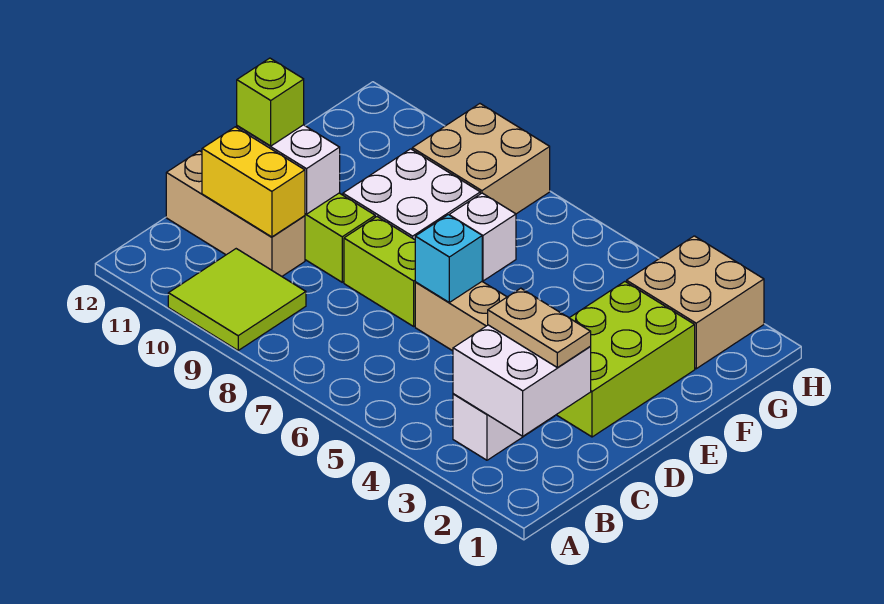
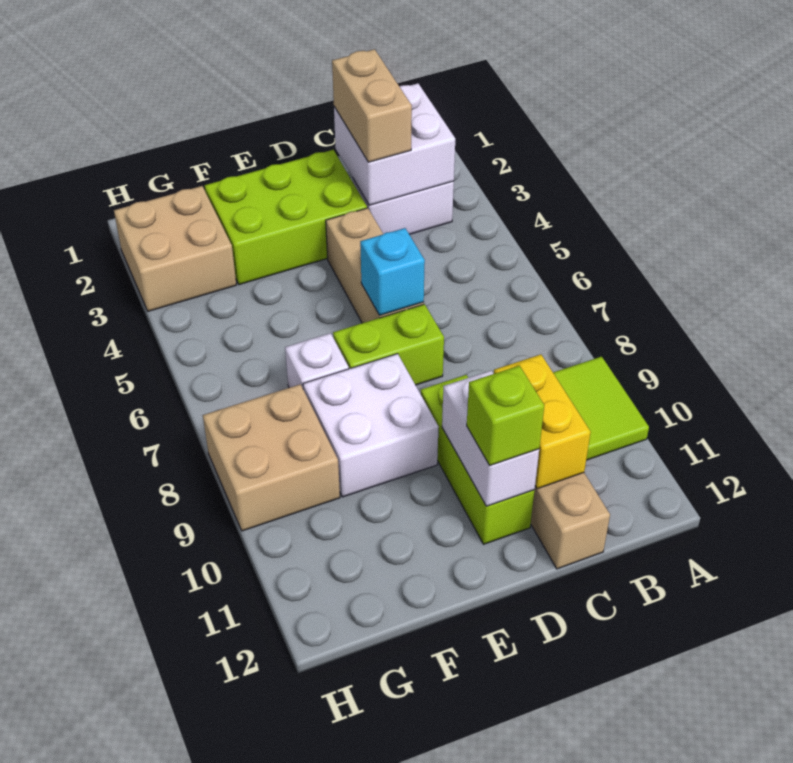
tan plate C2:C3 level 3 -> tan brick C2:C3 level 3
lime brick D7:D8 level 1 -> lime brick D7:E7 level 1

